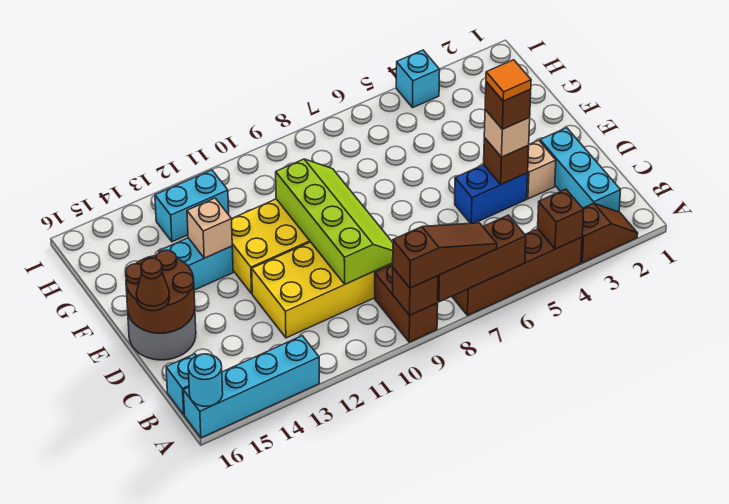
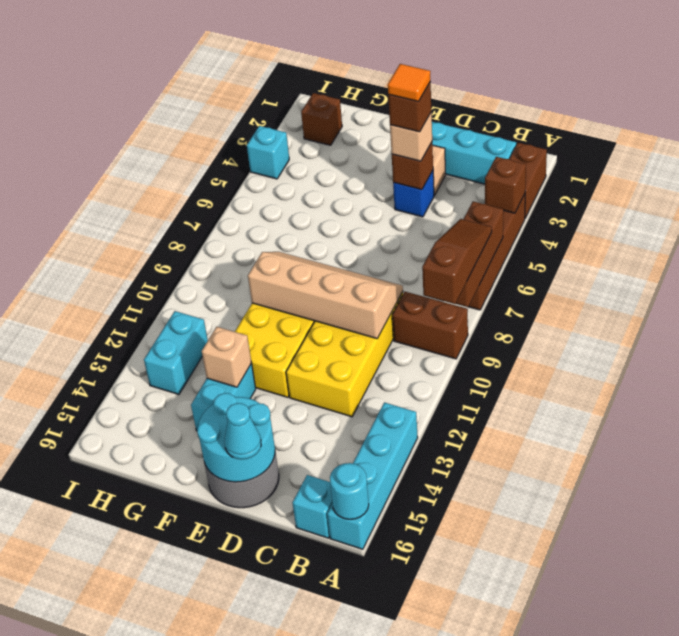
brown slope A2:A3 level 1 top 3 -> brown brick A2:A3 level 1
brown brick A9 level 2 -> brown brick H2 level 1
lime slope C9:F10 level 2 top 10 -> tan slope C9:F10 level 2 top 10
blue brick D4:D5 level 1 -> blue brick D4 level 1
brown round brick D15:E16 level 2 -> cyan round brick D15:E16 level 2
brown cone D16 level 3 -> cyan cone D16 level 3

